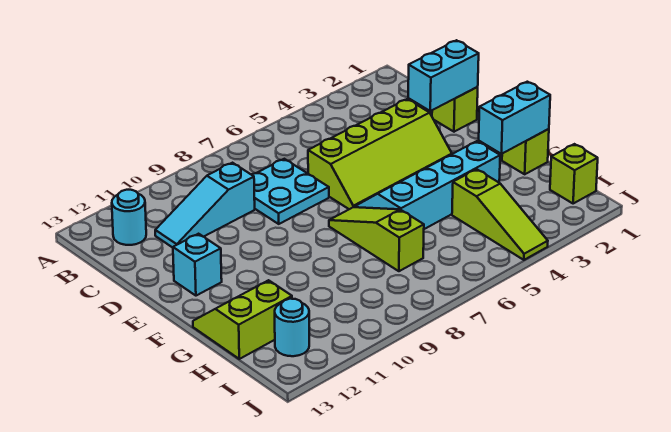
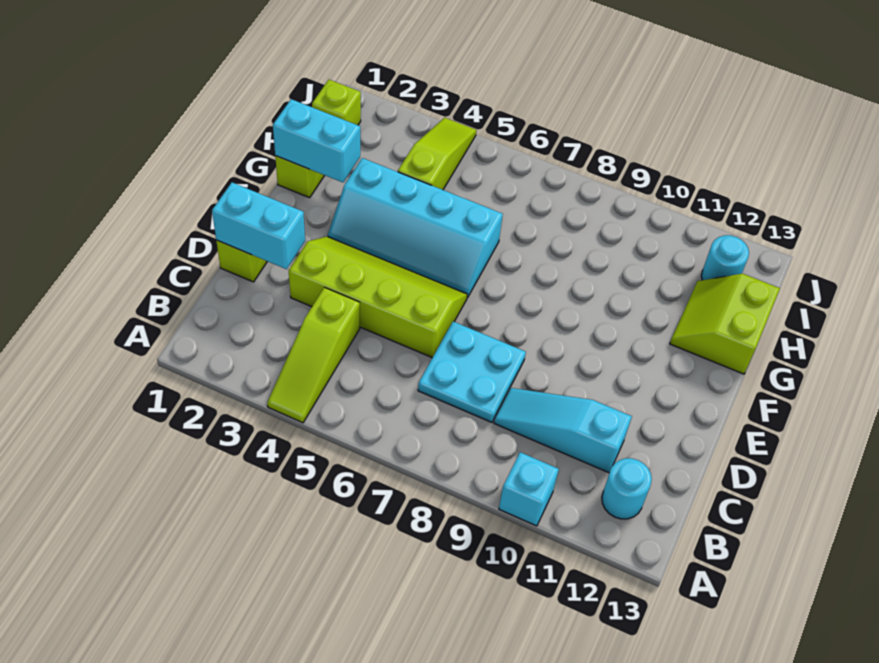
cyan slope C9:C11 level 1 top 9 -> cyan slope C9:C11 level 1 top 11
cyan brick E12 level 1 -> cyan brick A10 level 1
lime slope F7:H7 level 1 top H -> lime slope A4:C4 level 1 top C
lime slope G12:H13 level 1 top H -> lime slope G12:H13 level 1 top 13

